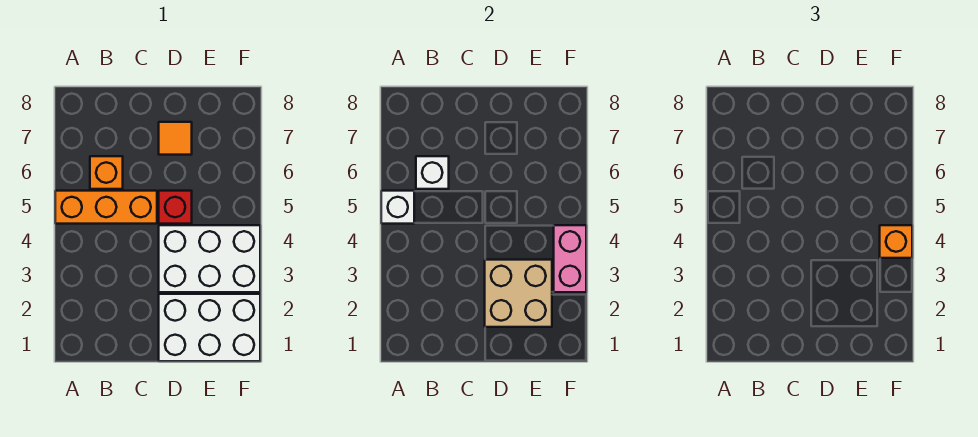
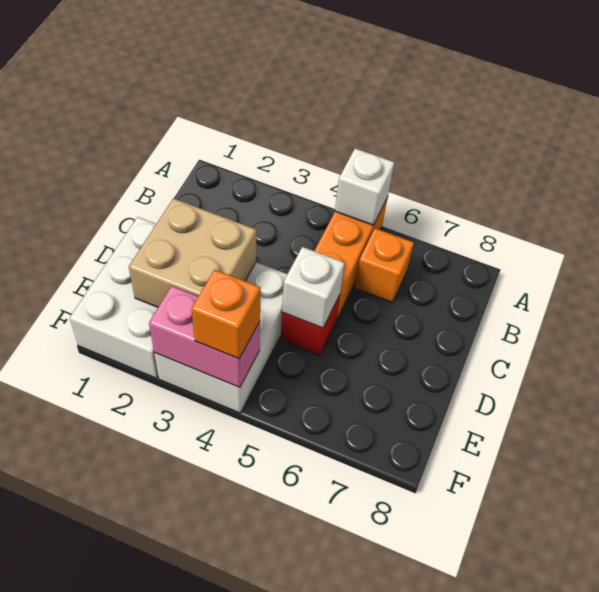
white brick B6 level 2 -> white brick D5 level 2
orange tile D7 level 1 -> none

